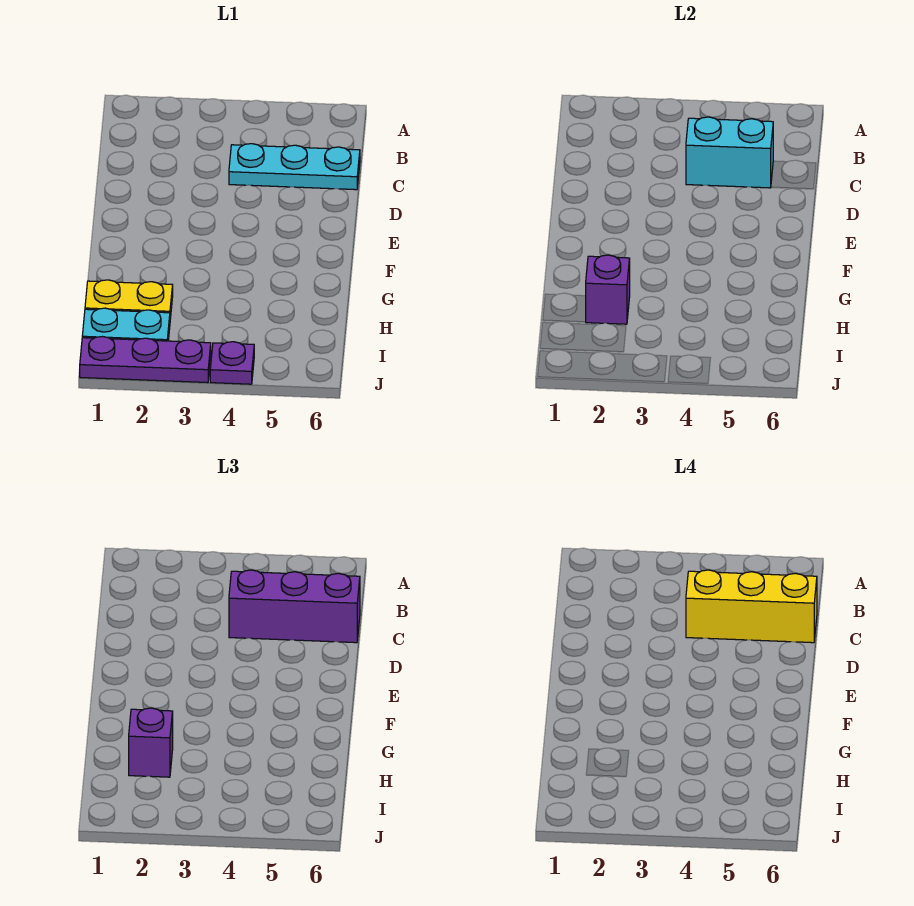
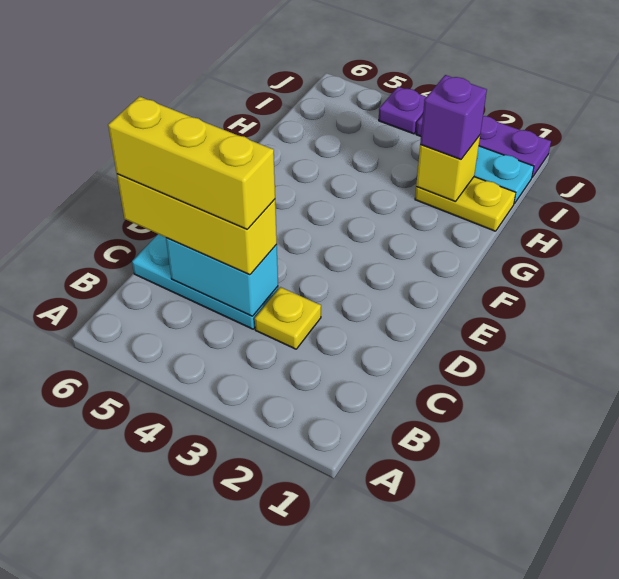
none -> yellow plate C3 level 1
purple brick C4:C6 level 3 -> yellow brick C4:C6 level 3
purple brick H2 level 2 -> yellow brick H2 level 2

